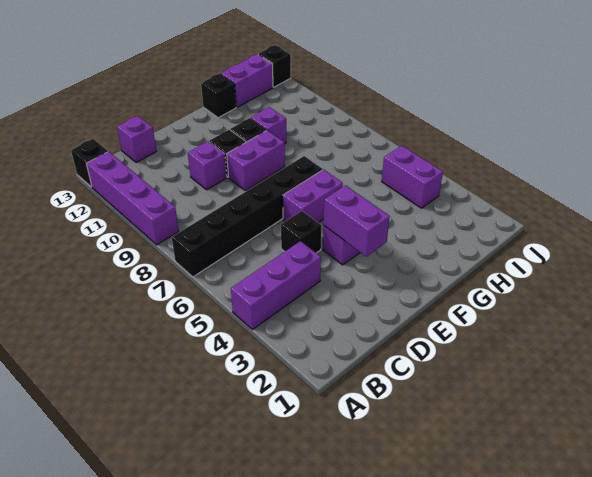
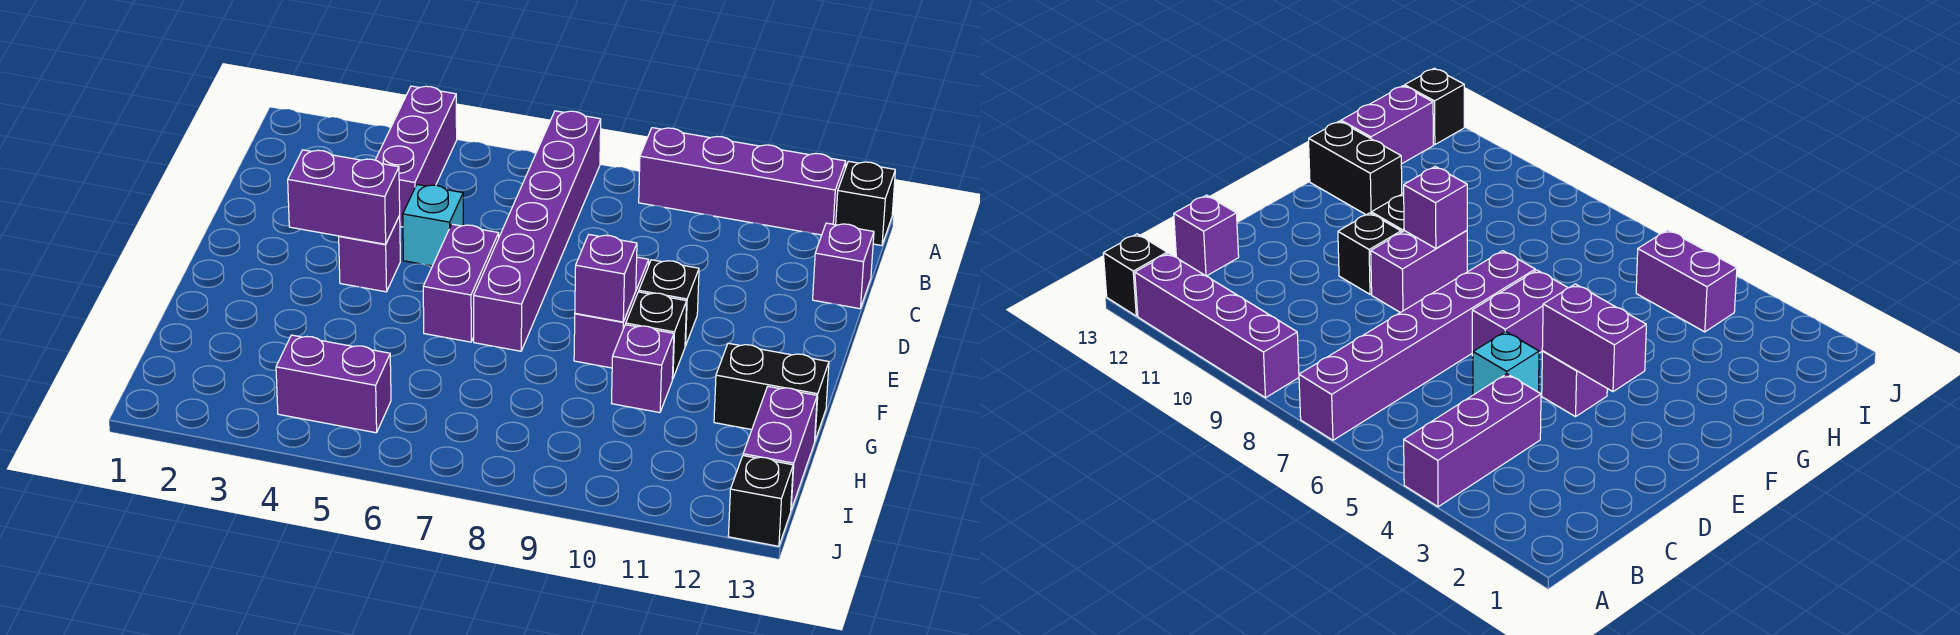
black brick A7:F7 level 1 -> purple brick A7:F7 level 1
black brick D5 level 1 -> cyan brick D5 level 1
purple brick D10 level 1 -> purple brick F9 level 2
black brick G13 level 1 -> black brick G12:G13 level 1

